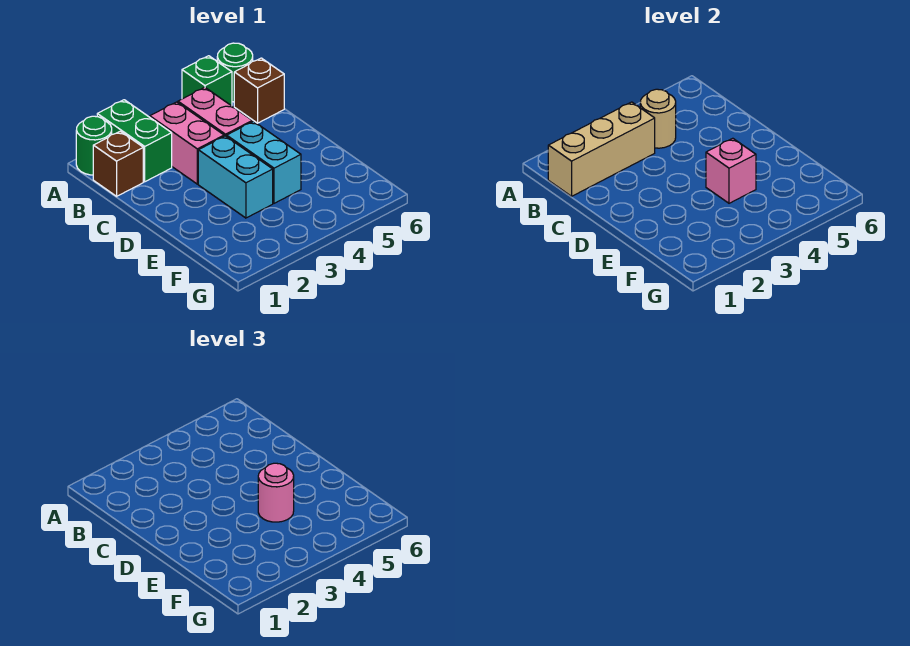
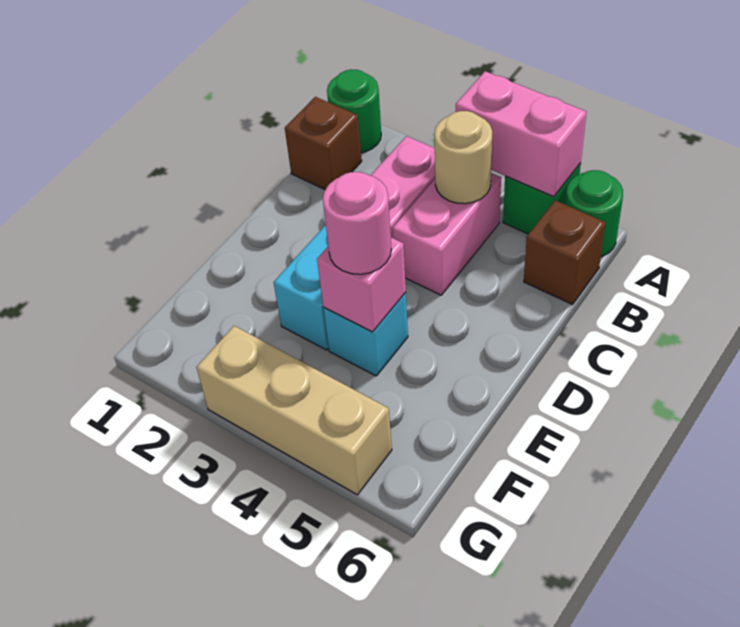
green brick A2:B2 level 1 -> none
none -> pink brick A4:A5 level 2
tan brick B1:B3 level 2 -> tan brick G3:G5 level 1
cyan brick D4:E4 level 1 -> cyan brick E4 level 1

